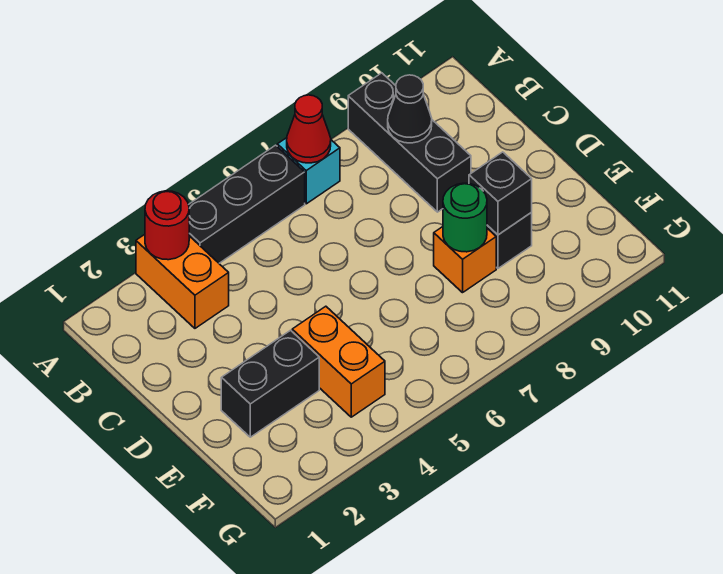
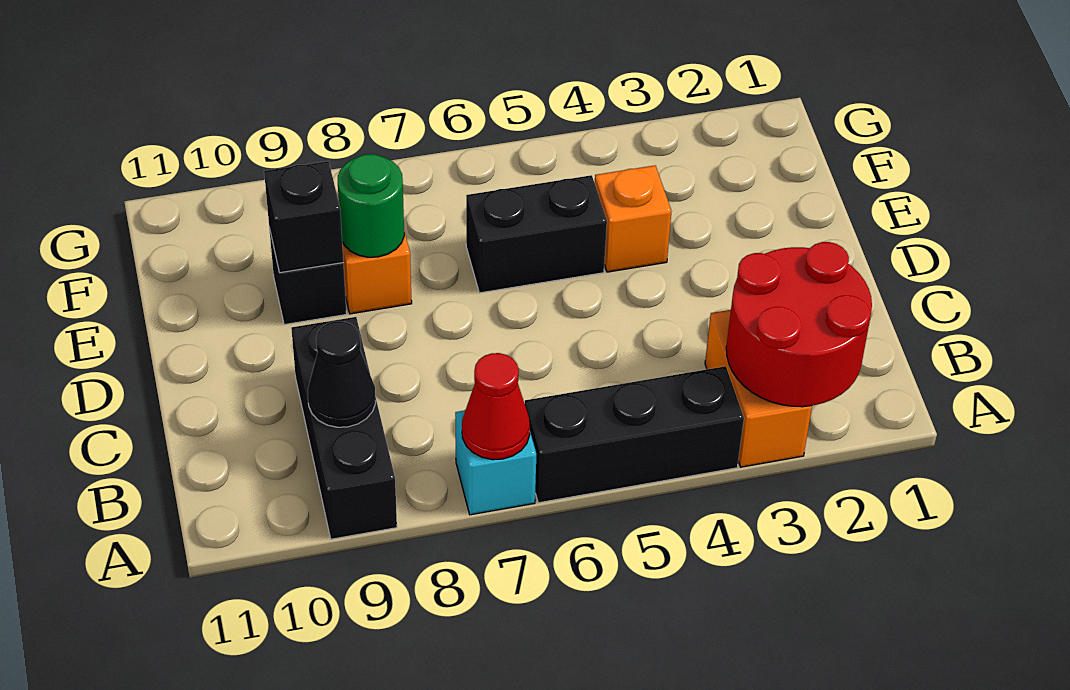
red round brick A3 level 2 -> red round brick A2:B3 level 2
black brick E2:E3 level 1 -> black brick E5:E6 level 1
orange brick E4:F4 level 1 -> orange brick E4 level 1

